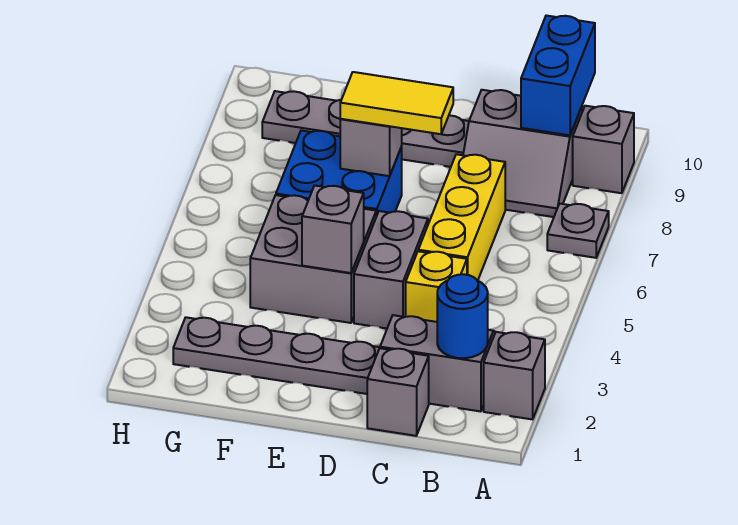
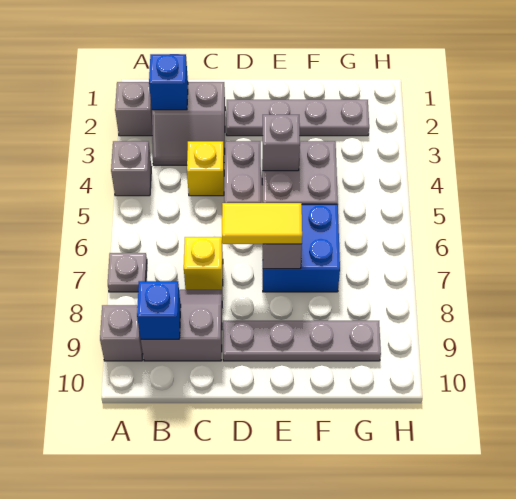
blue round brick B2 level 2 -> blue brick B2 level 2
blue brick B9:B10 level 2 -> blue brick B9 level 2
grey brick C1 level 1 -> grey brick A4 level 1
yellow brick C5:C7 level 1 -> yellow brick C7 level 1

